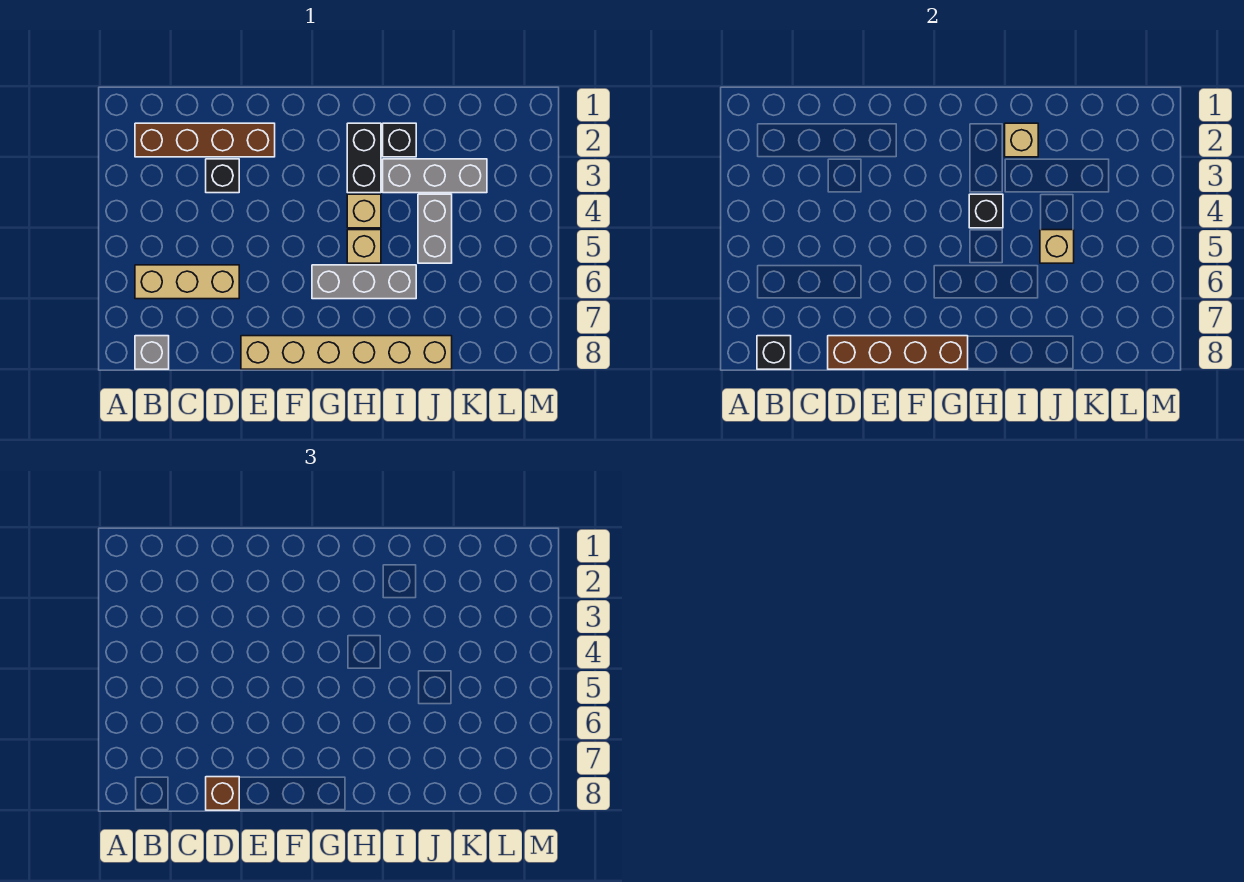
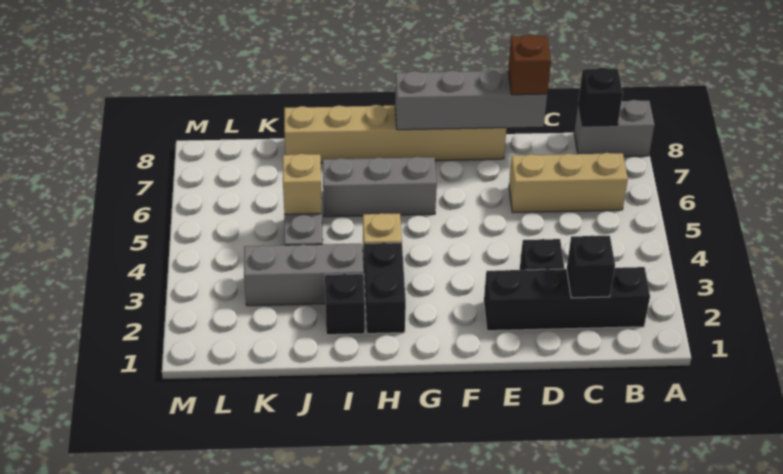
brown brick B2:E2 level 1 -> black brick B2:E2 level 1
grey brick B8 level 1 -> grey brick A8:B8 level 1
brown brick D8:G8 level 2 -> grey brick D8:G8 level 2
black brick H4 level 2 -> black brick C2 level 2
tan brick H5 level 1 -> none
tan brick I2 level 2 -> none

